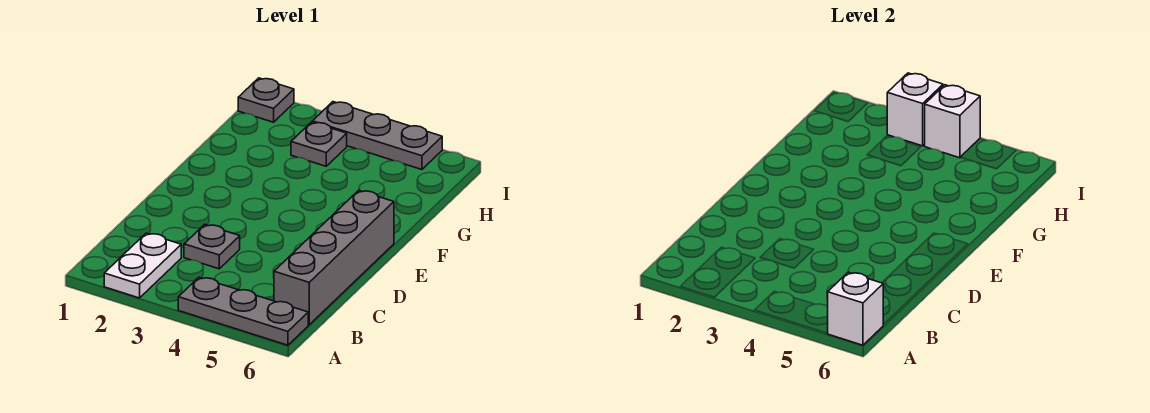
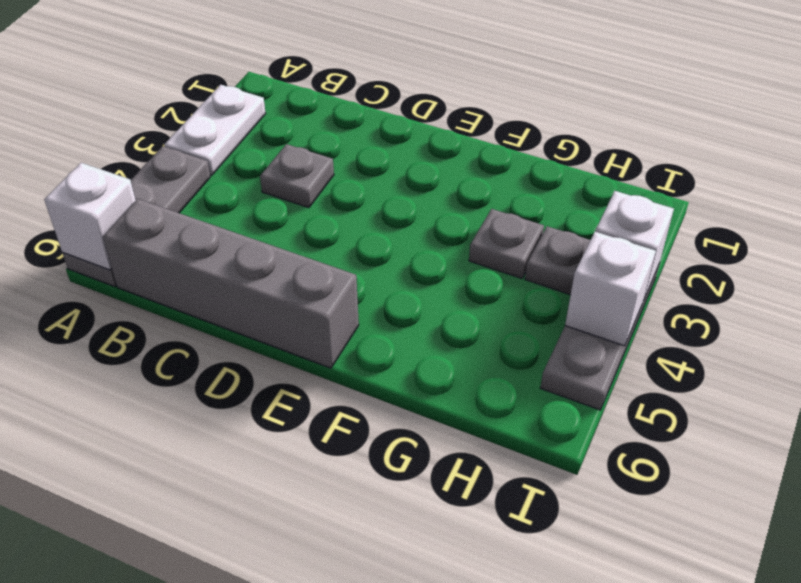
white plate A2:B2 level 1 -> white plate A2:A3 level 1
grey plate I1 level 1 -> grey plate G3 level 1

